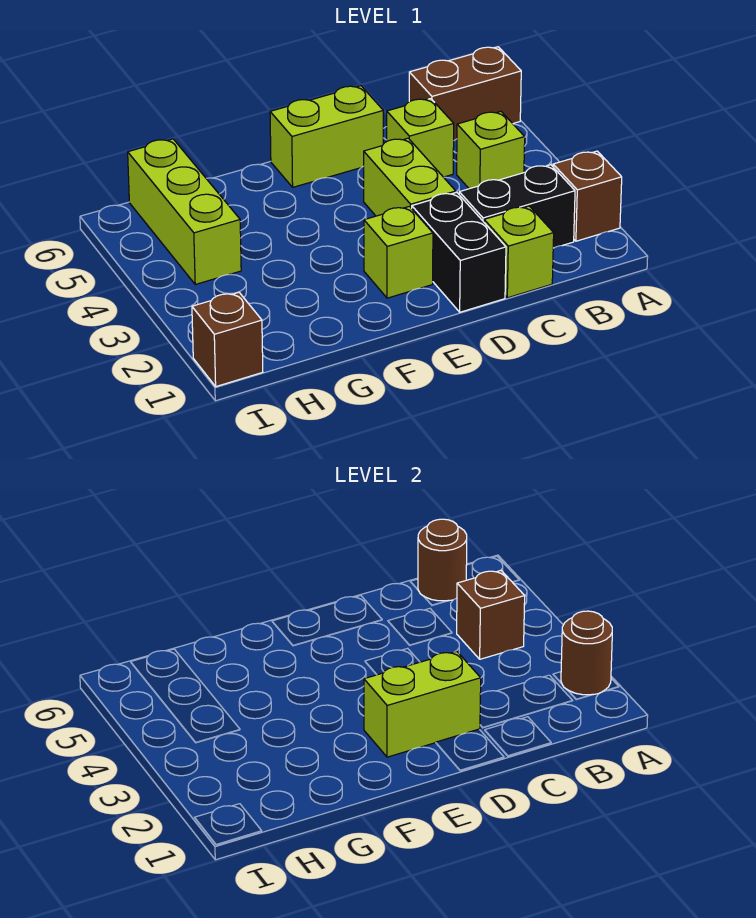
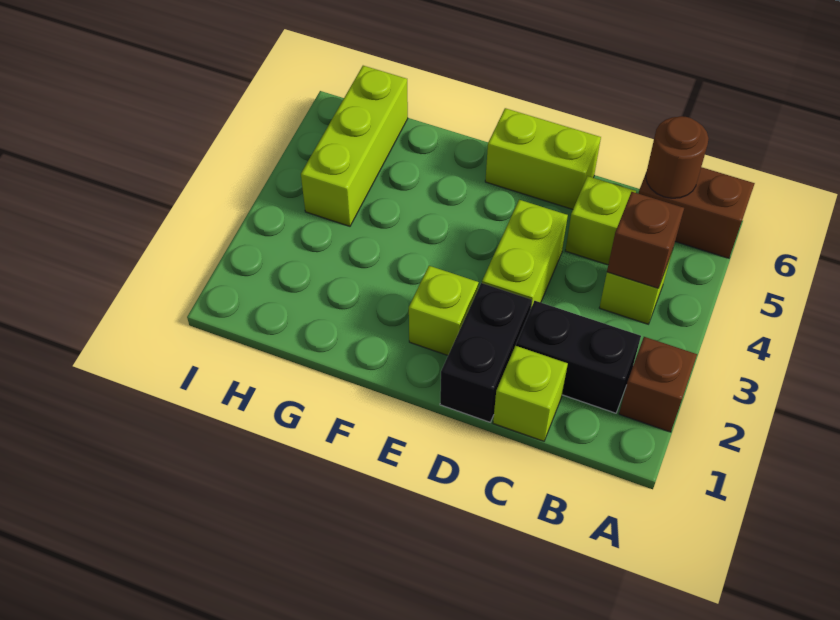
brown round brick A2 level 2 -> none
lime brick D2:E2 level 2 -> none
brown brick I1 level 1 -> none

